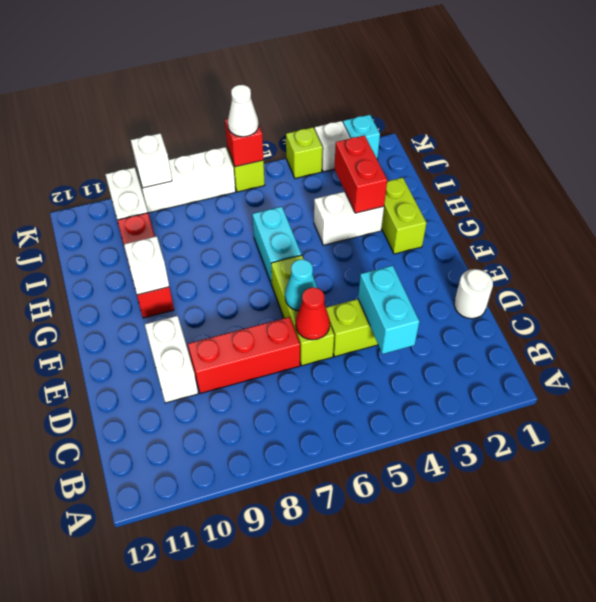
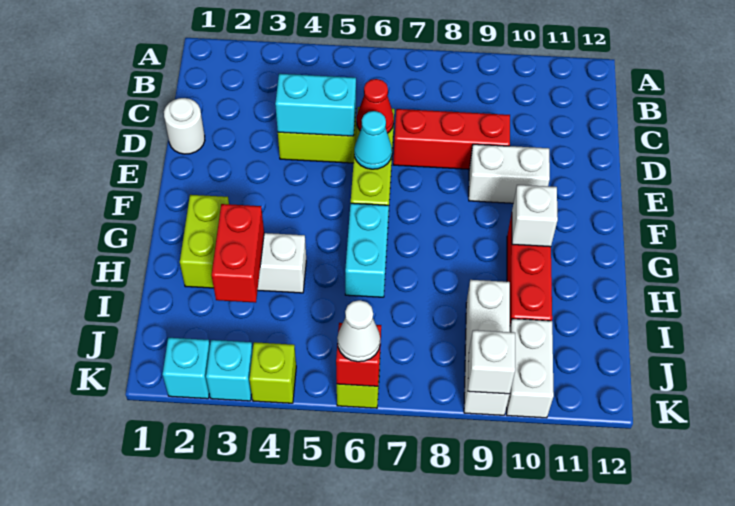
cyan brick C4:D4 level 2 -> cyan brick D4:D5 level 2
white brick D10:E10 level 1 -> white brick E9:E10 level 1
white brick K3 level 1 -> cyan brick K3 level 1
white brick K7:K9 level 1 -> white brick I9:K9 level 1

